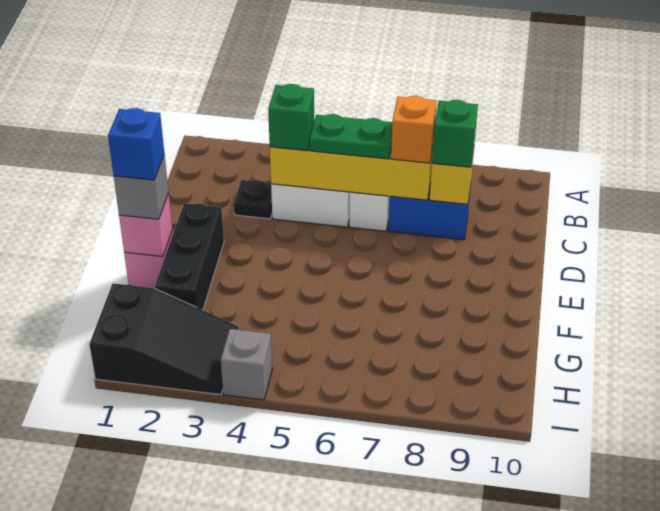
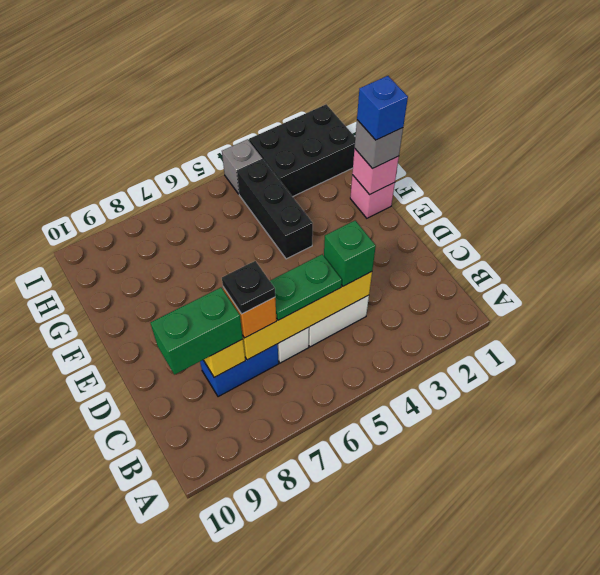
black plate C3 level 1 -> black plate C7 level 4
green brick C8 level 3 -> green brick C8:C9 level 3
black brick E2:G2 level 1 -> black brick F4:H4 level 1
black slope H1:I3 level 1 top 1 -> black brick H1:I3 level 1

